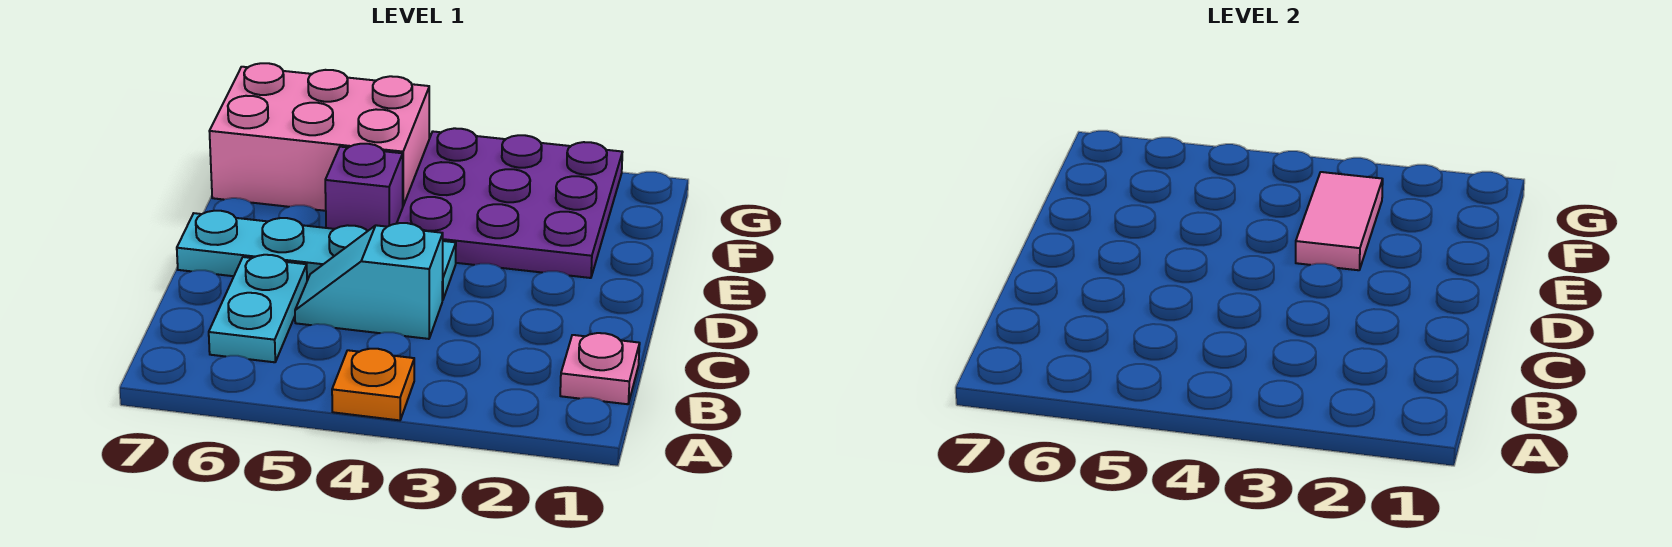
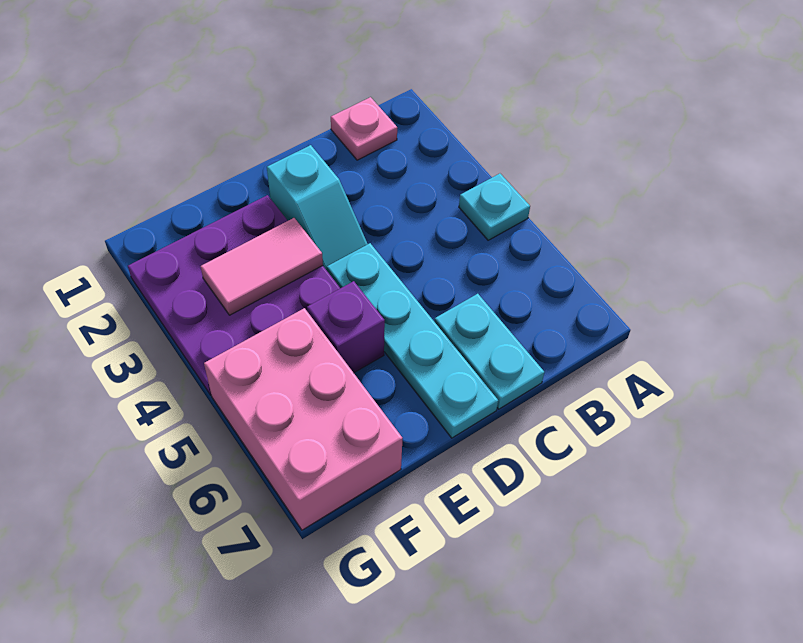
orange plate A4 level 1 -> cyan plate A4 level 1
cyan plate B6:C6 level 1 -> cyan plate C6:C7 level 1
cyan slope C4:C5 level 1 top 4 -> cyan slope D2:D3 level 1 top 2

